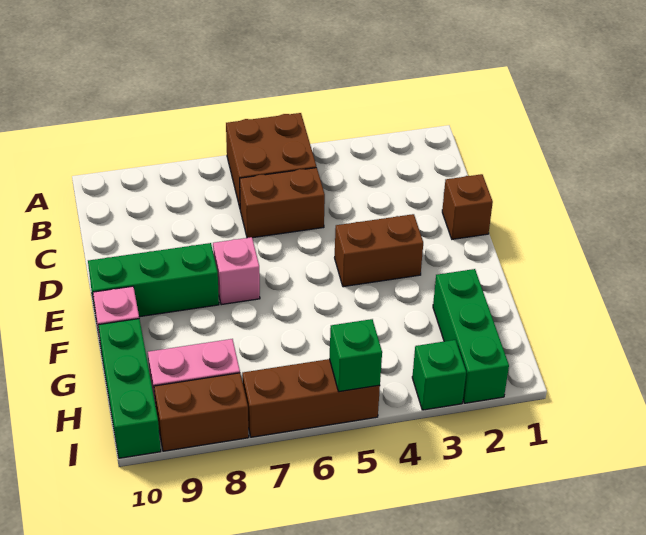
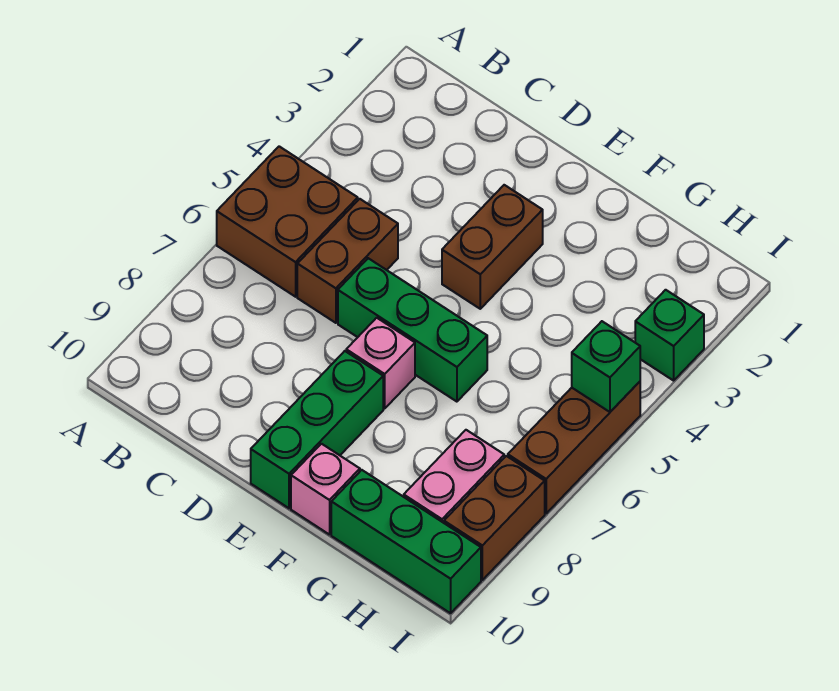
brown brick D1 level 1 -> none
green brick G2:I2 level 1 -> green brick D6:F6 level 1

